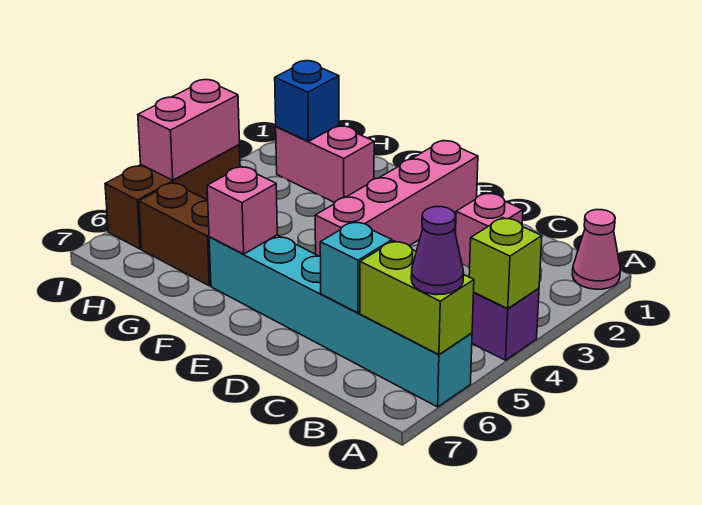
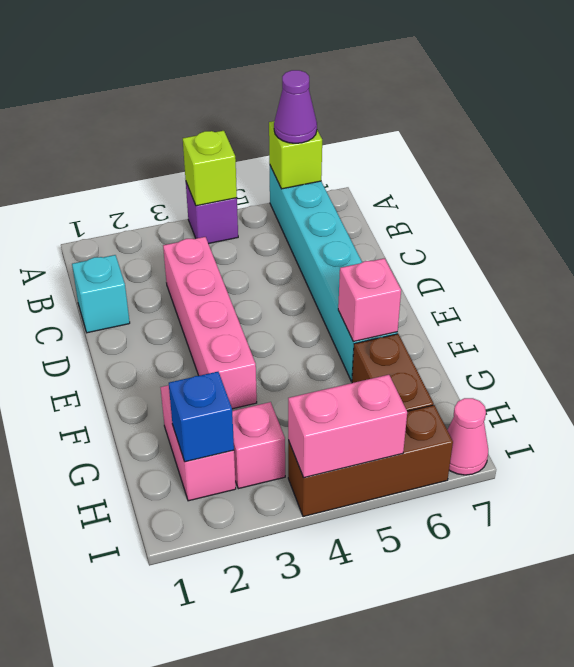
pink cone A1 level 1 -> pink cone I7 level 1
lime brick A6:B6 level 2 -> lime brick A6 level 2
pink brick C2 level 1 -> pink brick H3 level 1
cyan brick C6 level 2 -> cyan brick C1 level 1
pink brick E1:E4 level 1 -> pink brick C3:F3 level 1

